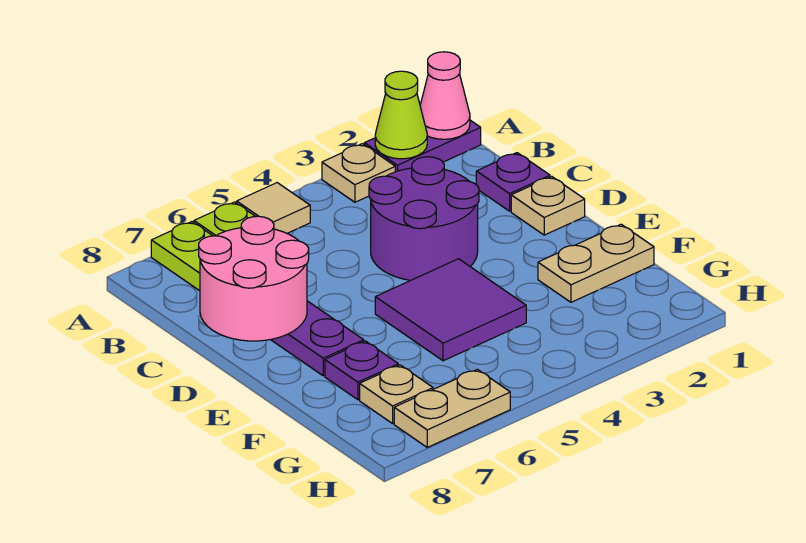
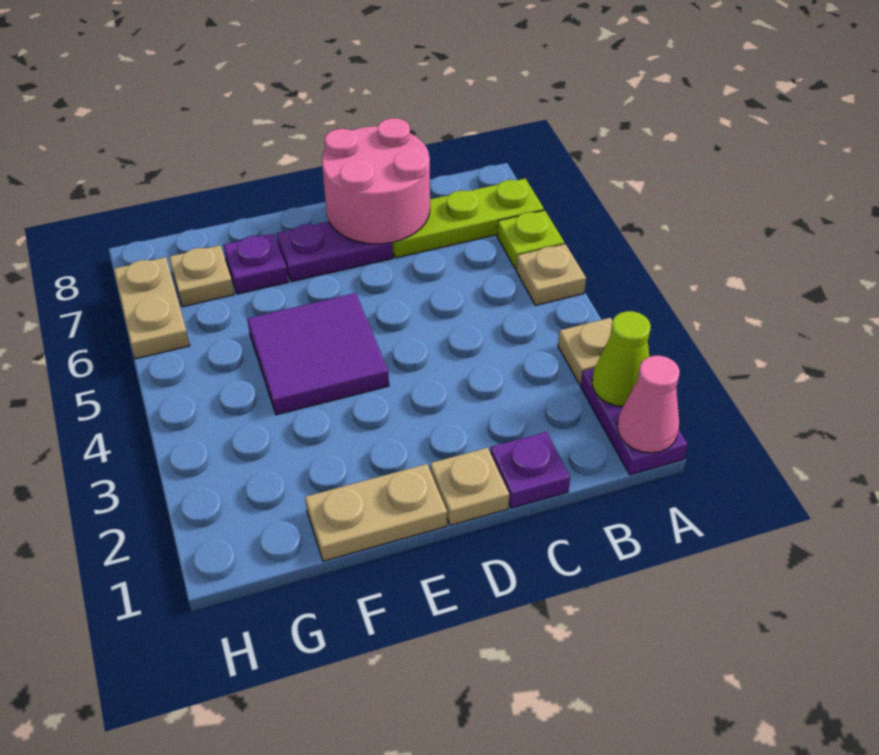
tan tile A5 level 1 -> tan plate A5 level 1
purple round brick C3:D4 level 1 -> none
tan plate F1:F2 level 1 -> tan plate E1:F1 level 1

